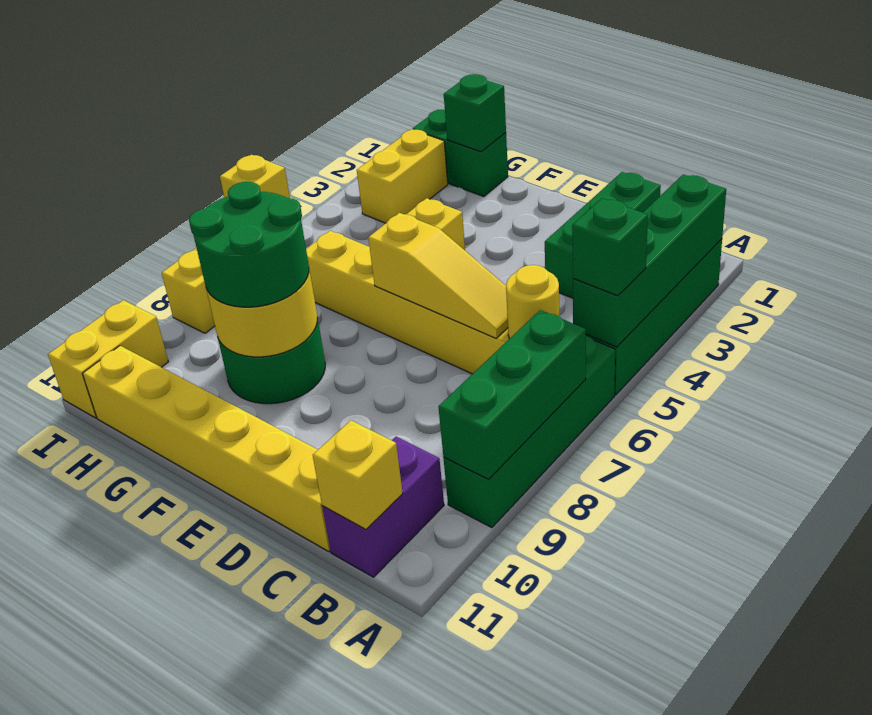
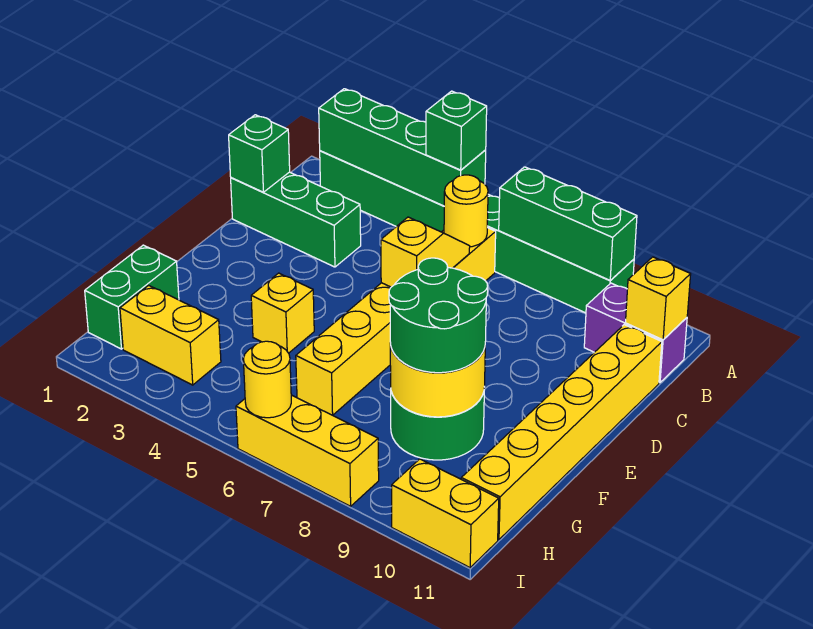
yellow slope C6:E6 level 2 top E -> yellow slope C6:D6 level 2 top D
green brick G1 level 2 -> green brick C1 level 2
yellow brick I6 level 2 -> yellow round brick I6 level 2

